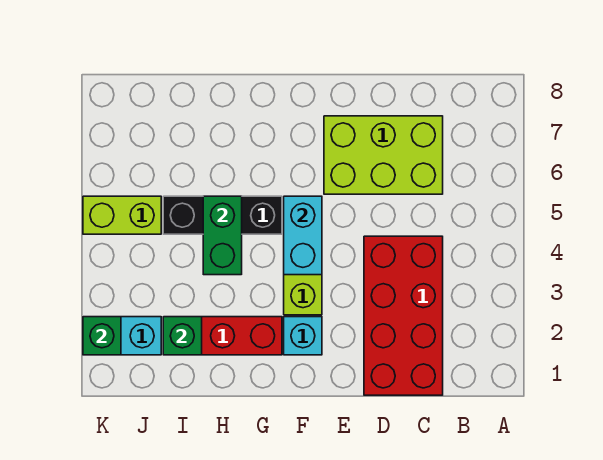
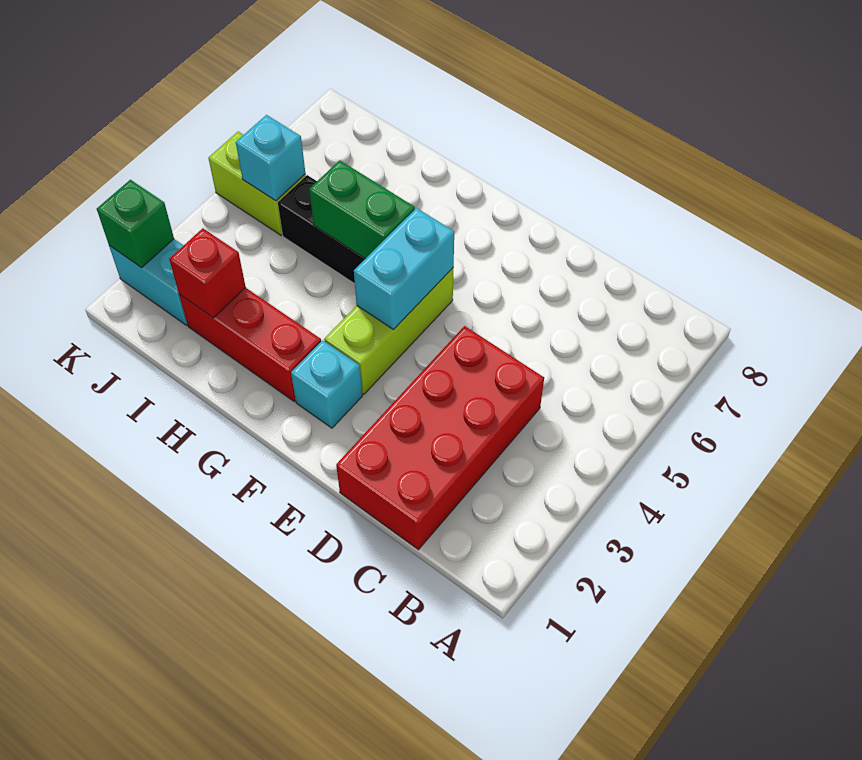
lime brick C6:E7 level 1 -> none
green brick H4:H5 level 2 -> green brick G5:H5 level 2
green brick I2 level 2 -> red brick I2 level 2
none -> cyan brick J5 level 2

